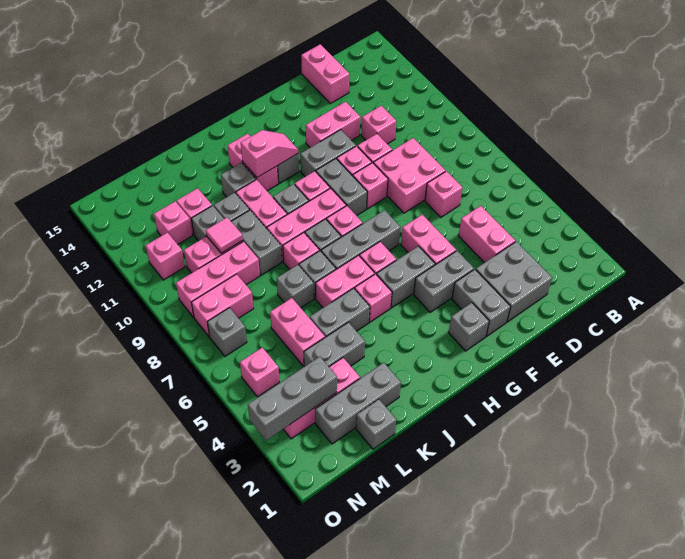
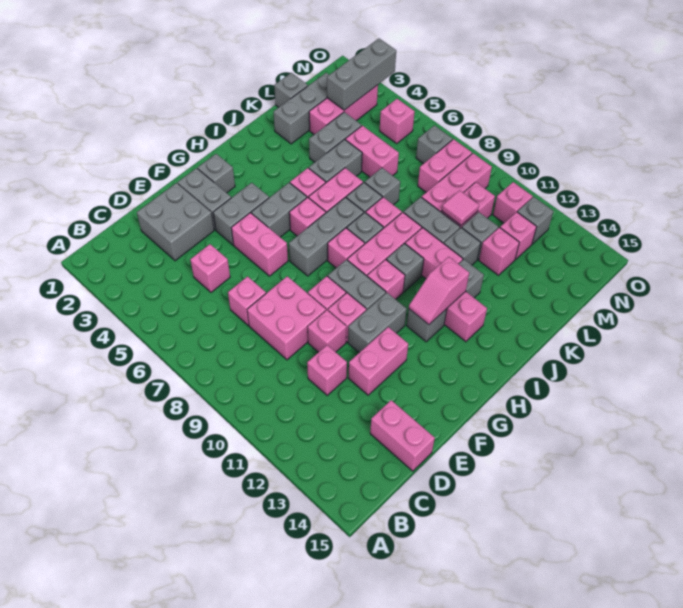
pink brick D4:D5 level 1 -> pink brick D5 level 1
none -> grey brick N12 level 1

